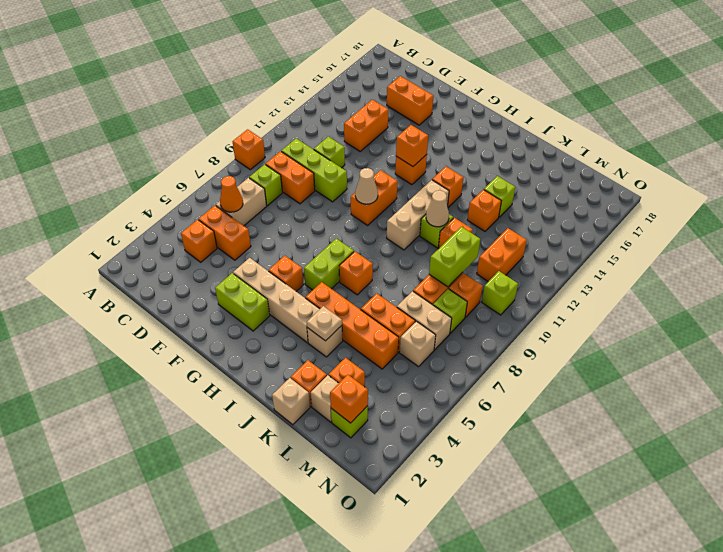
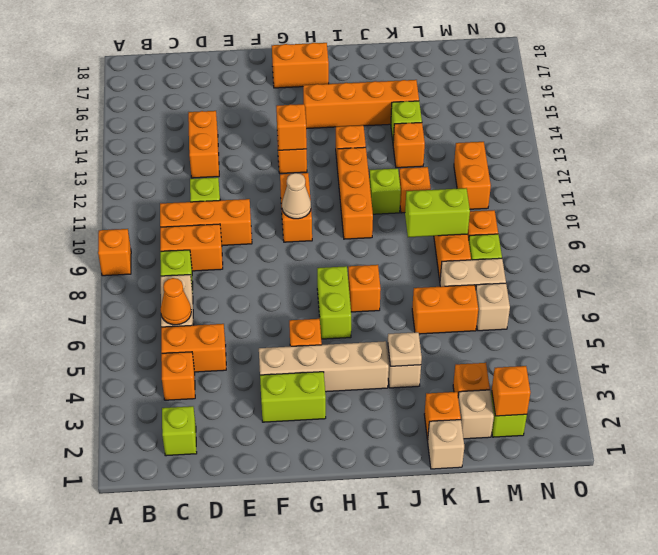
lime brick C10:E10 level 1 -> orange brick C10:E10 level 1
orange brick D16:E16 level 1 -> orange brick G17:H17 level 1
orange brick I5:L5 level 1 -> orange brick H15:K15 level 1
tan brick I10:I12 level 1 -> orange brick I10:I12 level 1
tan cone J11 level 2 -> none
lime brick L9:L10 level 2 -> lime brick K9:L9 level 2
lime brick N10 level 1 -> lime brick C2 level 1

